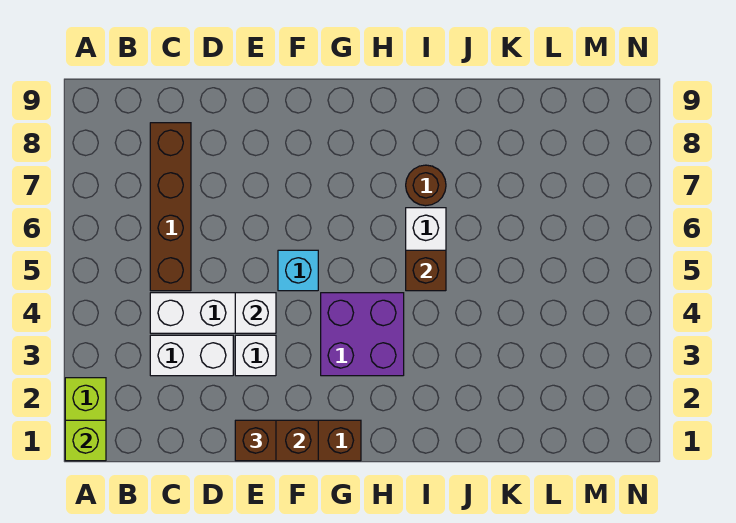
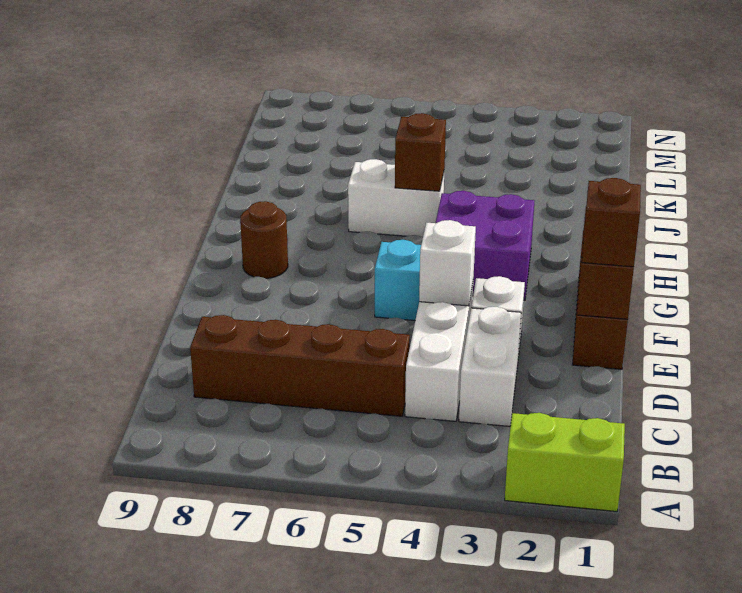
lime brick A1 level 2 -> none
brown round brick I7 level 1 -> brown round brick G8 level 1

